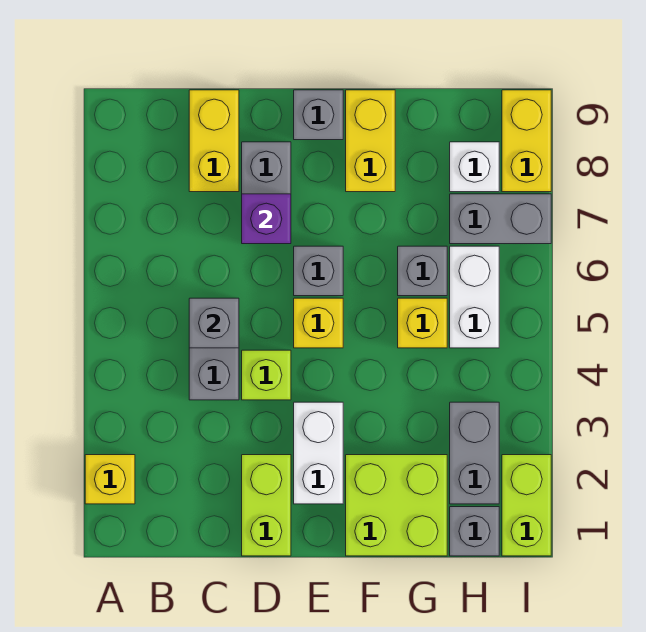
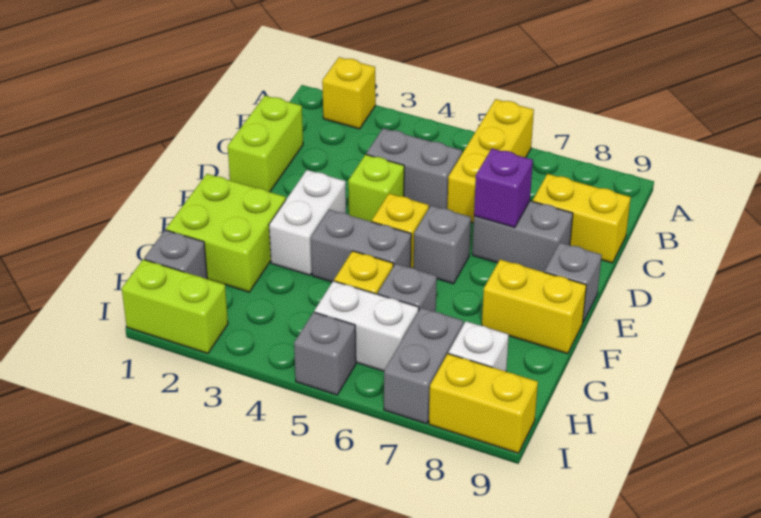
none -> yellow brick A6:C6 level 1
grey brick C5 level 2 -> grey brick I5 level 1
lime brick D1:D2 level 1 -> lime brick C1:D1 level 1
white brick E2:E3 level 1 -> white brick E3:F3 level 1
grey brick H2:H3 level 1 -> grey brick F4:F5 level 1

